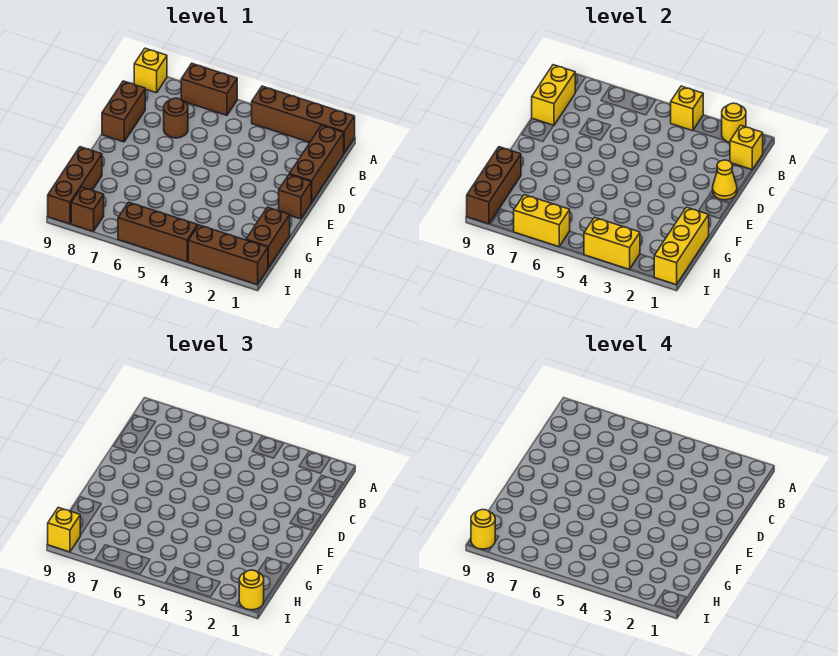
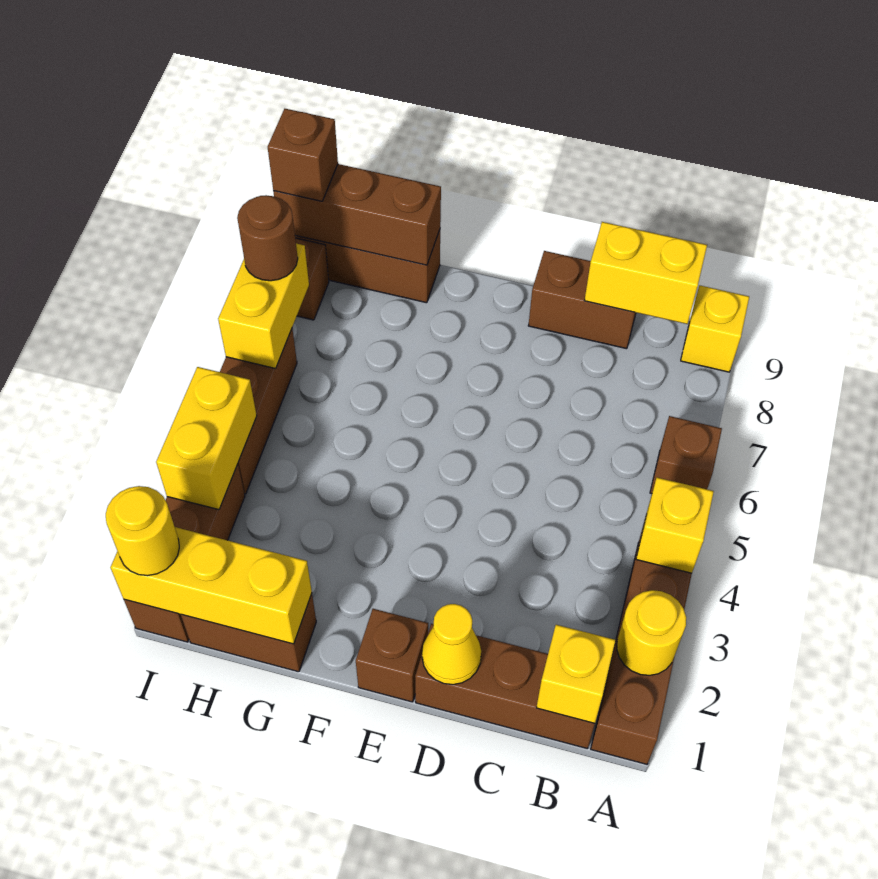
brown brick A6:A7 level 1 -> brown brick A6 level 1
brown round brick C7 level 1 -> brown round brick I7 level 3
yellow brick I9 level 3 -> brown brick I9 level 3
yellow round brick I9 level 4 -> none

